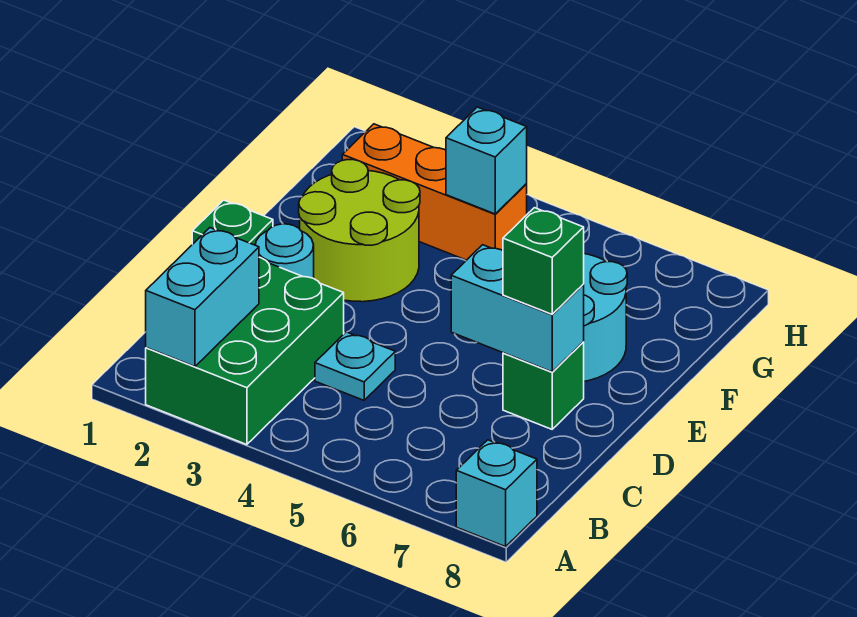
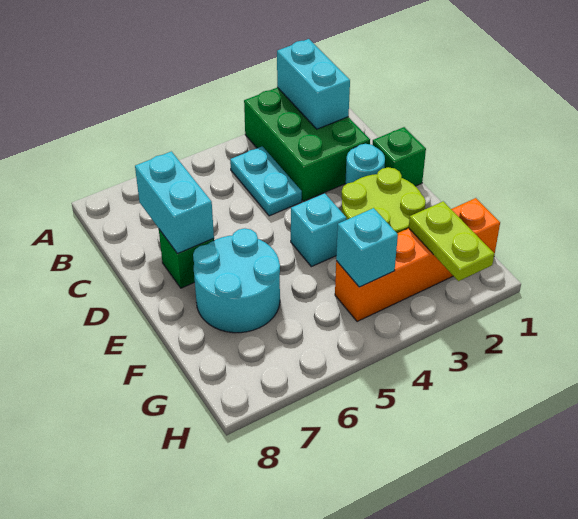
cyan brick A8 level 1 -> cyan brick E4 level 1
cyan plate C4 level 1 -> cyan plate B4:C4 level 1
cyan brick D6:D7 level 2 -> cyan brick C7:D7 level 2
green brick D7 level 3 -> none
orange brick G2:G4 level 1 -> orange brick G1:G4 level 1
none -> lime plate G2:H2 level 2

